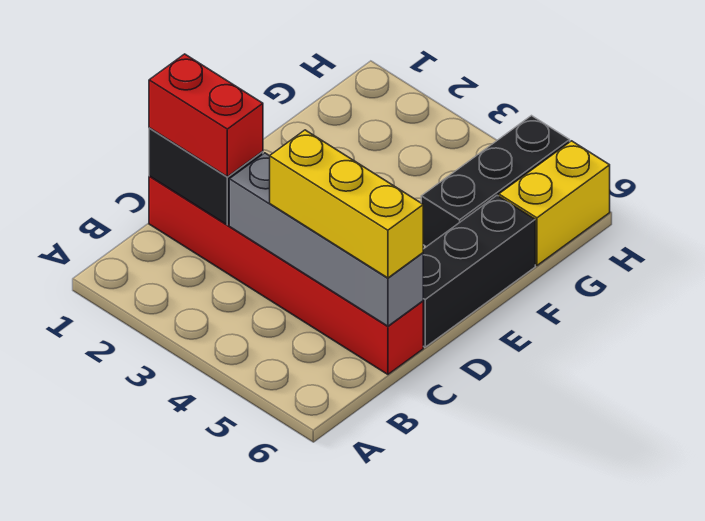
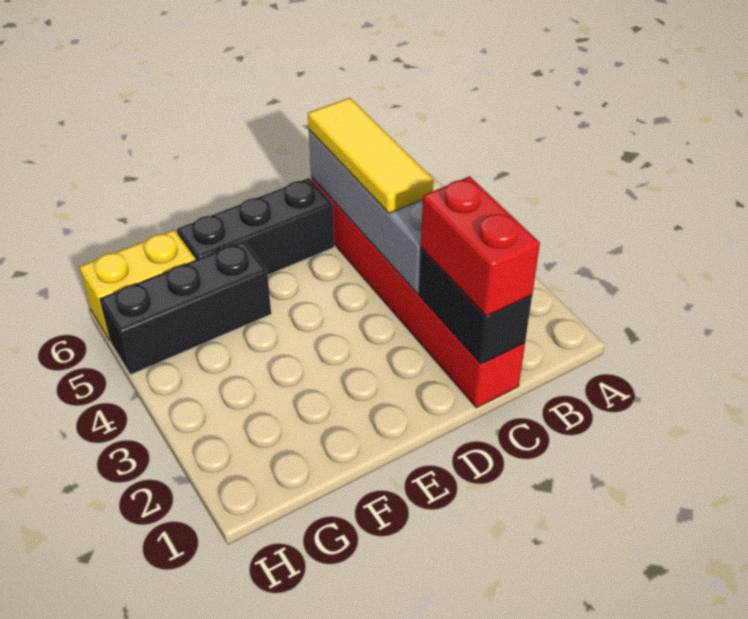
yellow brick C4:C6 level 3 -> yellow tile C4:C6 level 3

